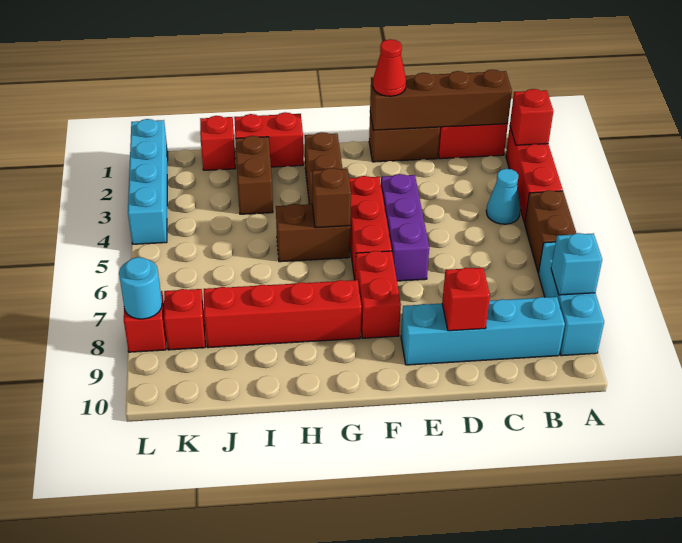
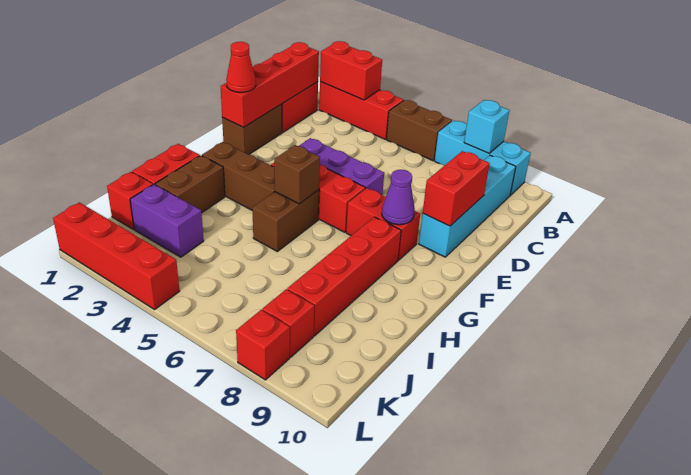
red brick A2 level 2 -> red brick A2:A3 level 2
brown brick B1:E1 level 2 -> red brick B1:E1 level 2
cyan cone B4 level 1 -> none
red brick D9 level 2 -> red brick D9:E9 level 2
none -> purple cone F8 level 2
brown brick I2:I3 level 1 -> brown brick H2:I2 level 1
none -> purple brick J2:J3 level 1
cyan brick L1:L4 level 1 -> red brick L1:L4 level 1
cyan round brick L8 level 2 -> none

